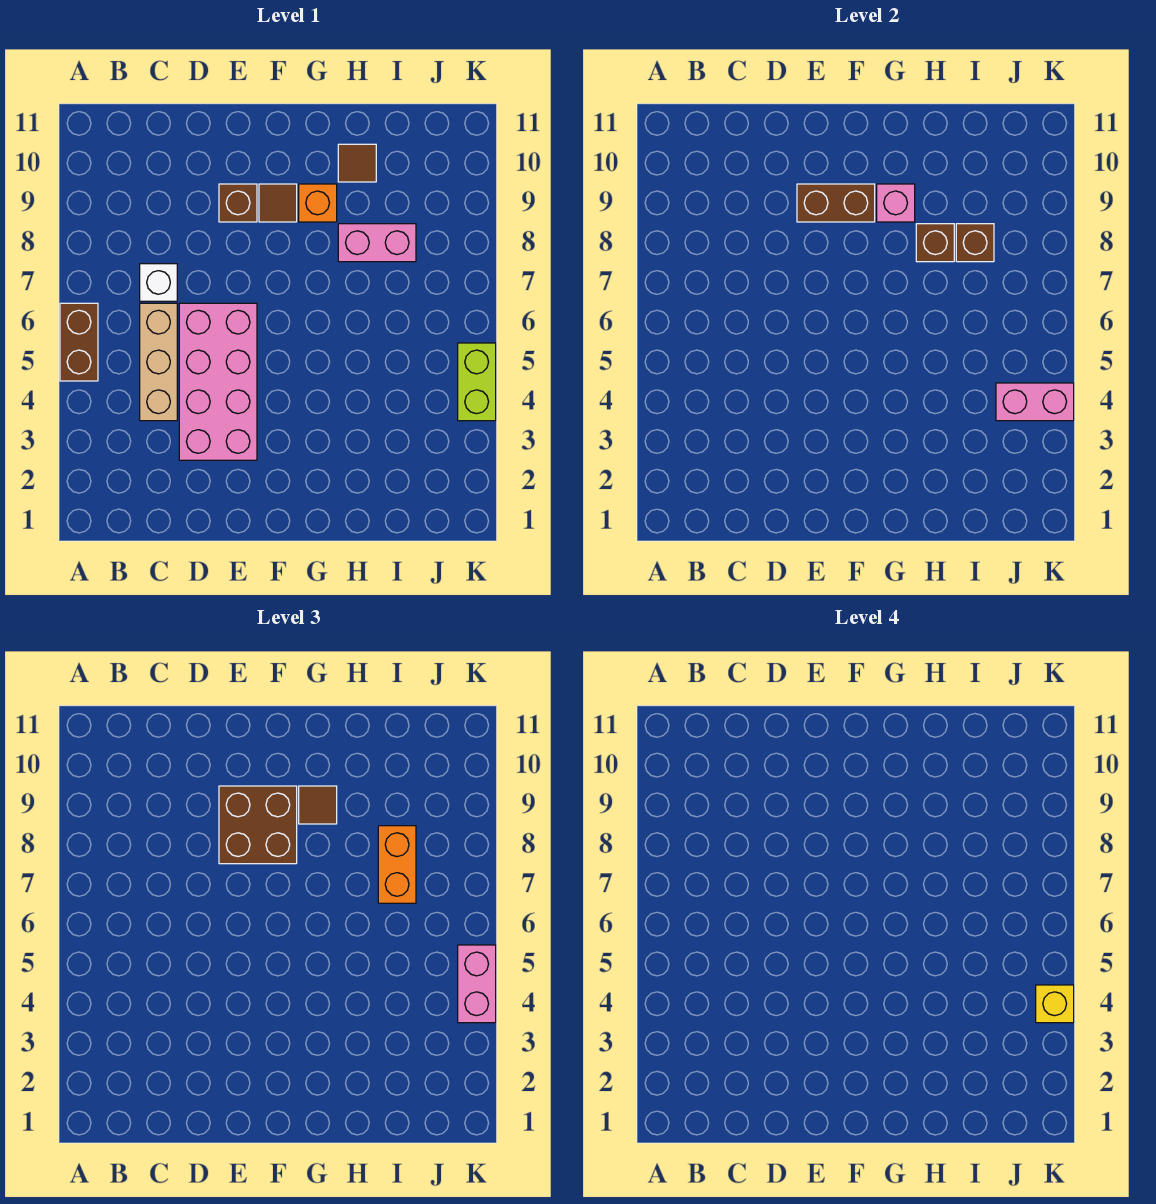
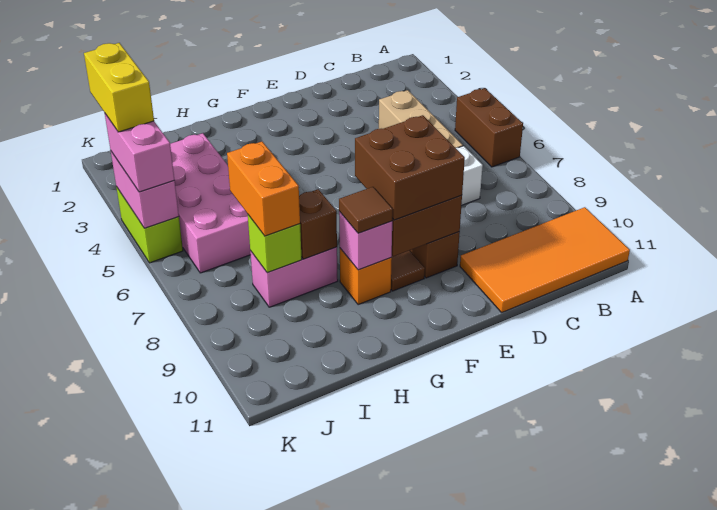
none -> orange tile A10:D11 level 1
pink brick D3:E6 level 1 -> pink brick I3:J6 level 1
brown tile H10 level 1 -> none
brown brick I8 level 2 -> lime brick I8 level 2
pink brick J4:K4 level 2 -> pink brick K4:K5 level 2
yellow brick K4 level 4 -> yellow brick K3:K4 level 4

